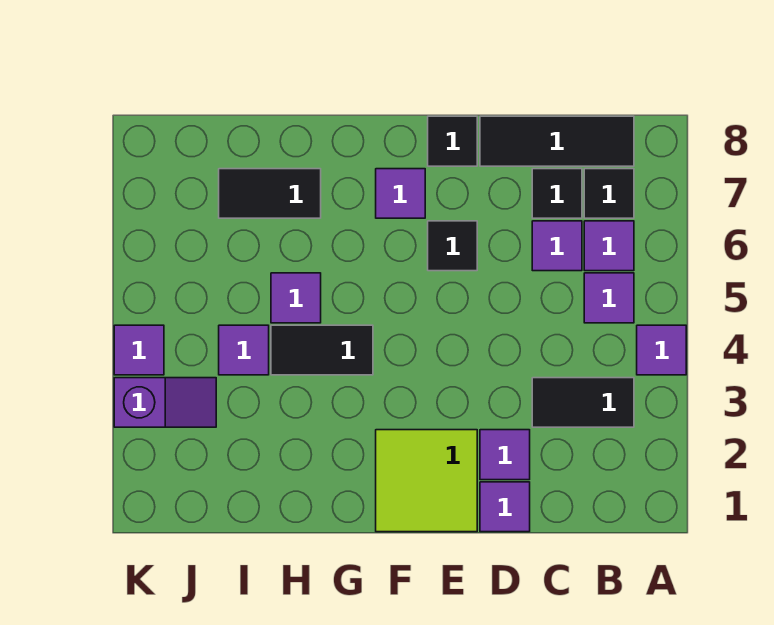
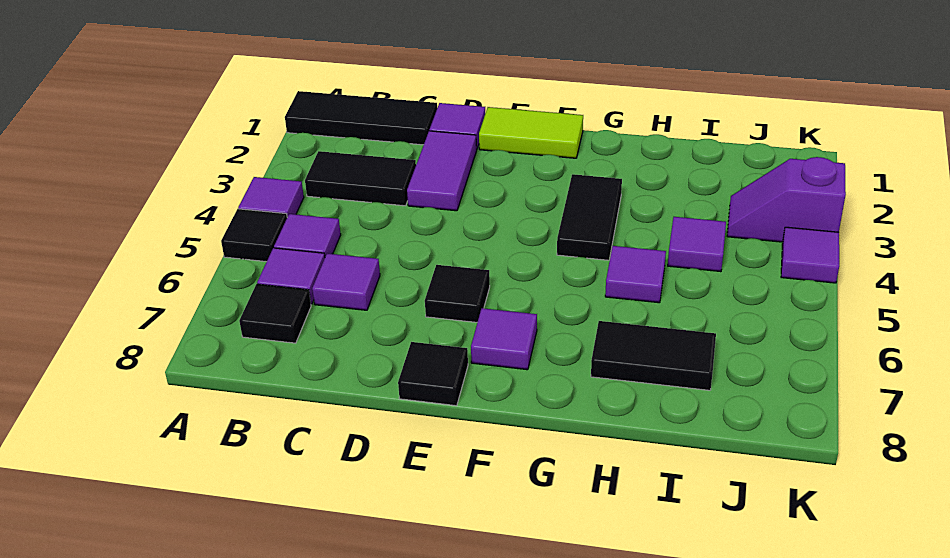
black tile B8:D8 level 1 -> black tile A1:C1 level 1
black tile C7 level 1 -> black tile A5 level 1
purple tile D2 level 1 -> purple tile D2:D3 level 1
lime tile E1:F2 level 1 -> lime tile E1:F1 level 1
black tile G4:H4 level 1 -> black tile G3:G4 level 1

